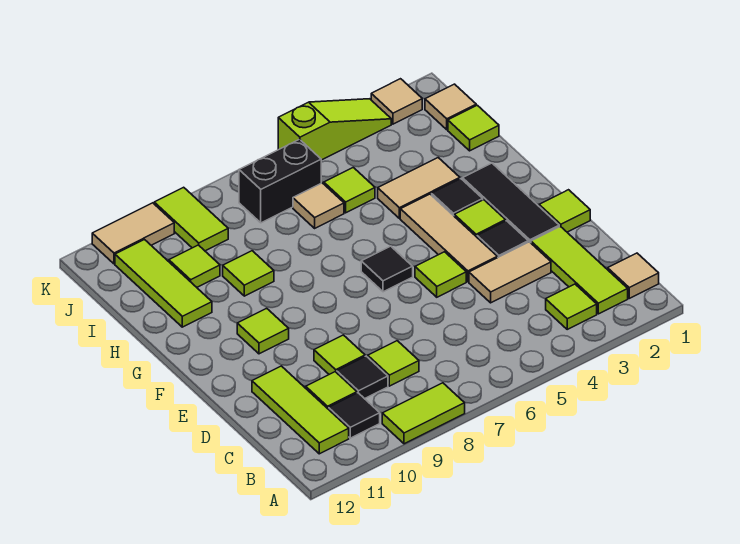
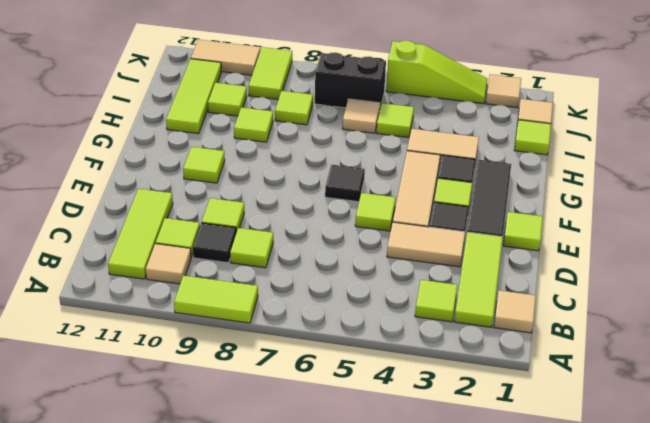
black tile B10 level 1 -> tan tile B10 level 1
none -> lime tile I8 level 1

